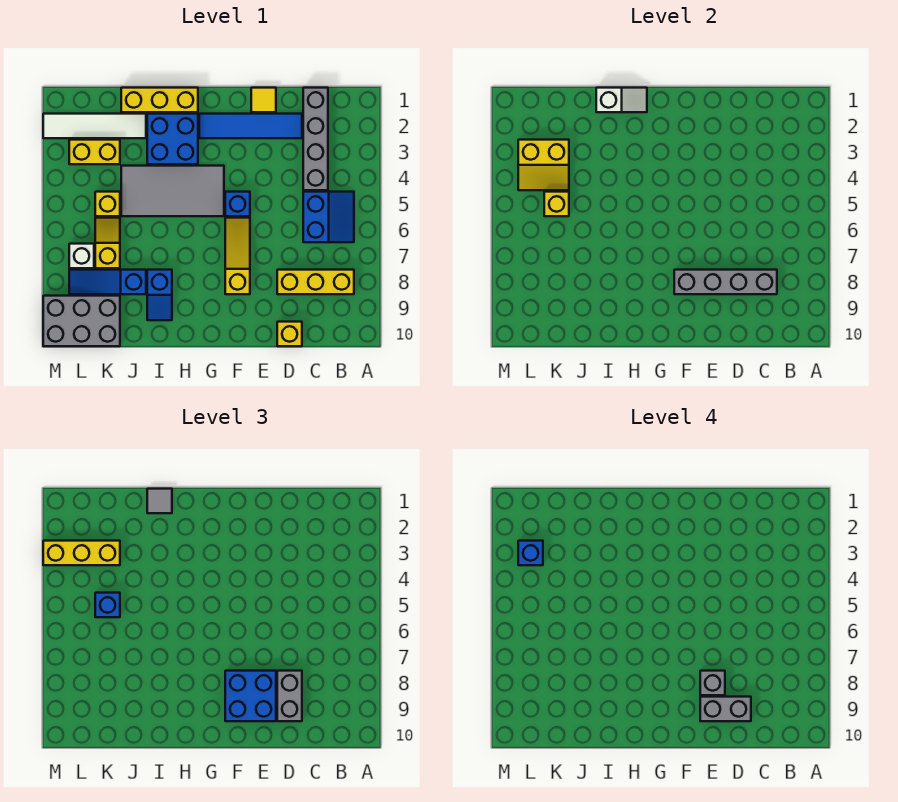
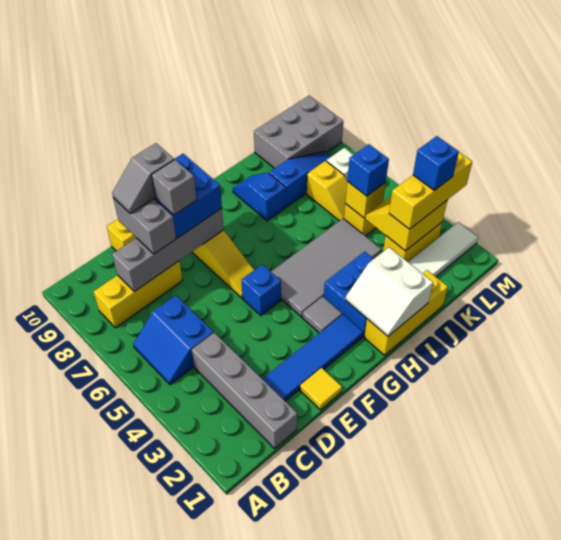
grey brick D9:E9 level 4 -> grey slope D9:E9 level 4 top E
white slope H1:I1 level 2 top I -> white slope H1:I2 level 2 top I
grey tile I1 level 3 -> grey tile G3 level 1

